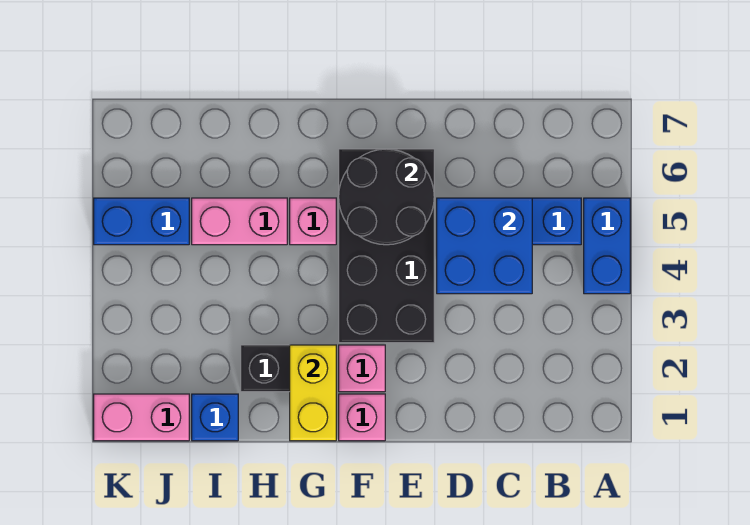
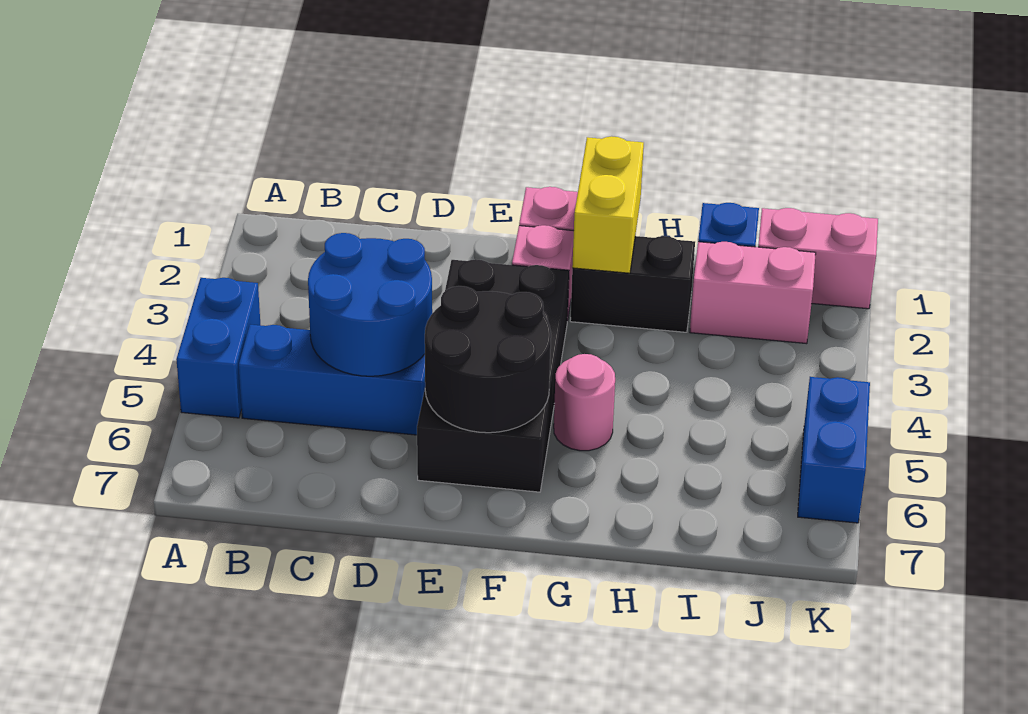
blue brick C4:D5 level 2 -> blue round brick C4:D5 level 2
pink brick G5 level 1 -> pink round brick G5 level 1
pink brick H5:I5 level 1 -> pink brick I2:J2 level 1
blue brick J5:K5 level 1 -> blue brick K5:K6 level 1

